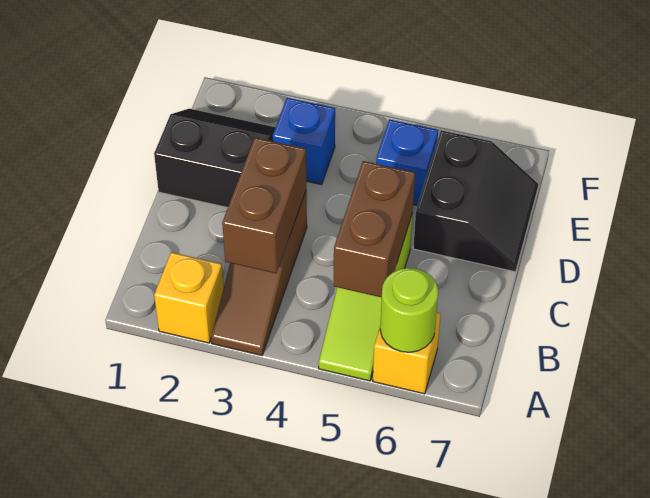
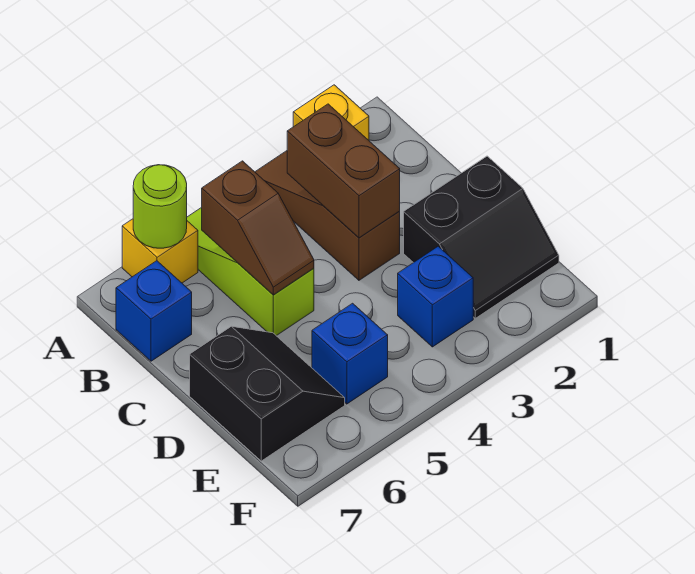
brown brick B5:C5 level 2 -> brown slope B5:C5 level 2 top B
none -> blue brick B7 level 1
black slope D6:E7 level 1 top 6 -> black slope D6:E7 level 1 top 7

